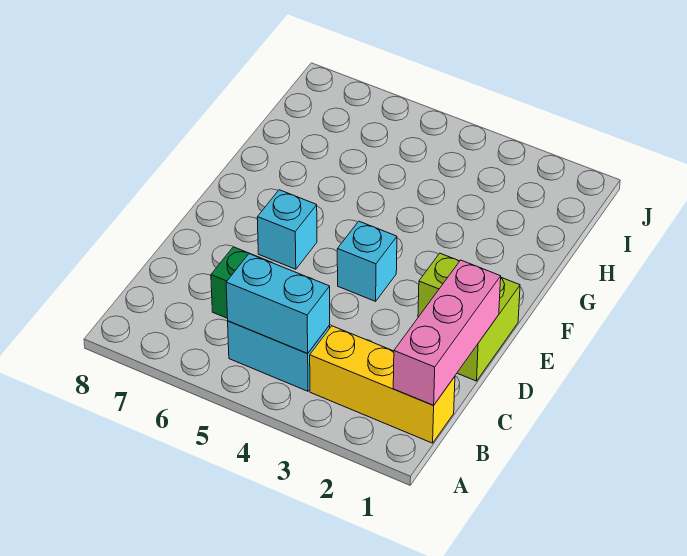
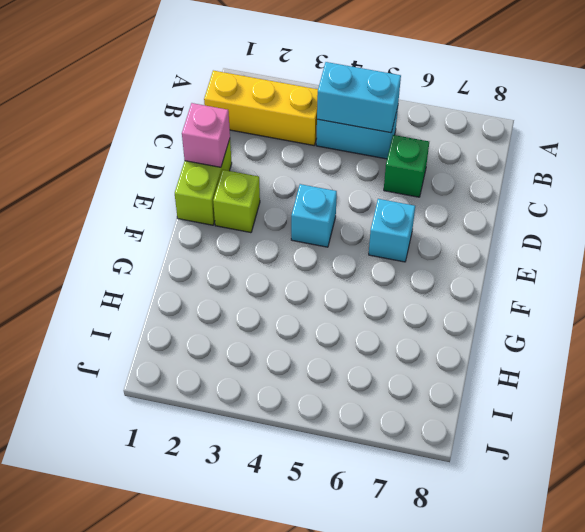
pink brick B1:D1 level 2 -> pink brick D1 level 2

